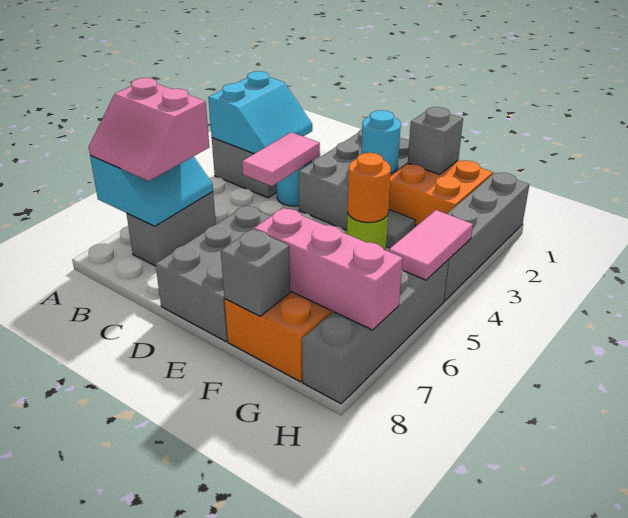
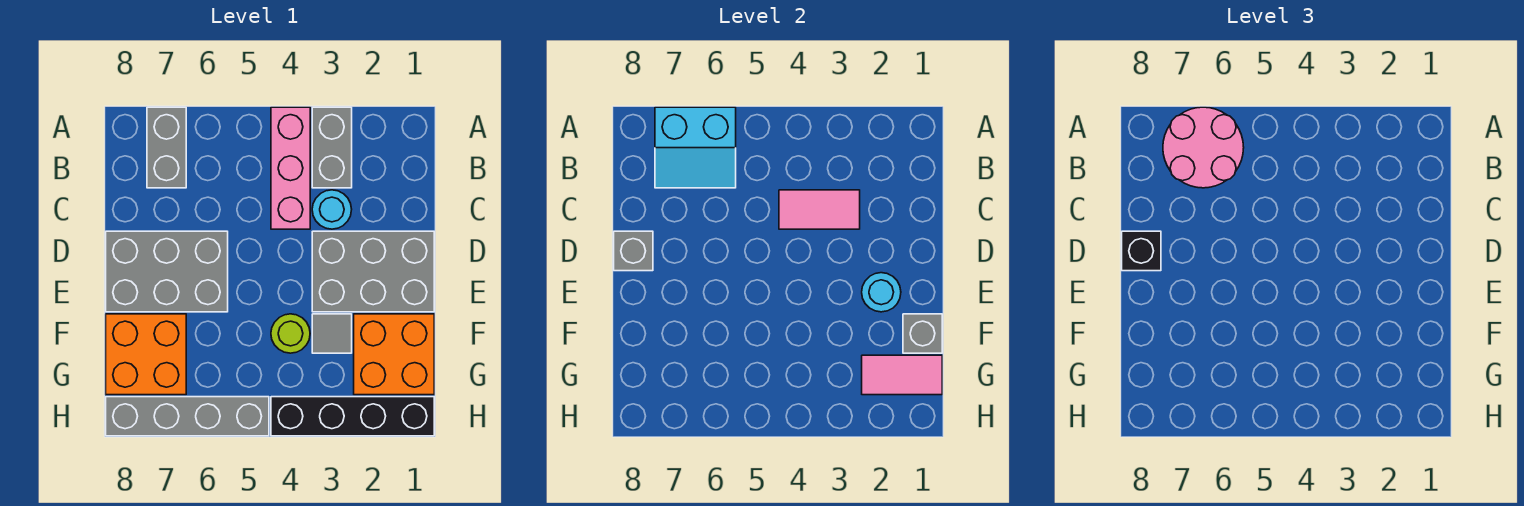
cyan slope A2:B3 level 2 top A -> none
pink slope A6:B7 level 3 top 6 -> pink round brick A6:B7 level 3
grey brick B6:B7 level 1 -> grey brick A7:B7 level 1
none -> black brick D8 level 3
orange round brick F4 level 2 -> none
pink brick F7:H7 level 2 -> pink brick A4:C4 level 1
grey brick F8 level 2 -> grey brick D8 level 2
grey brick H1:H4 level 1 -> black brick H1:H4 level 1
pink tile H4:H5 level 2 -> pink tile G1:G2 level 2

